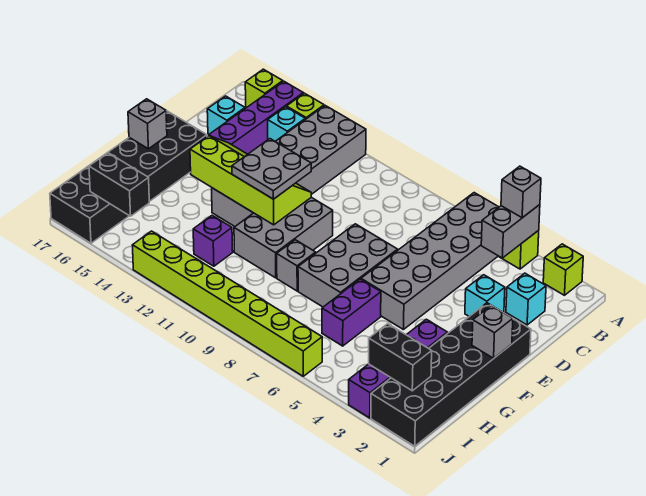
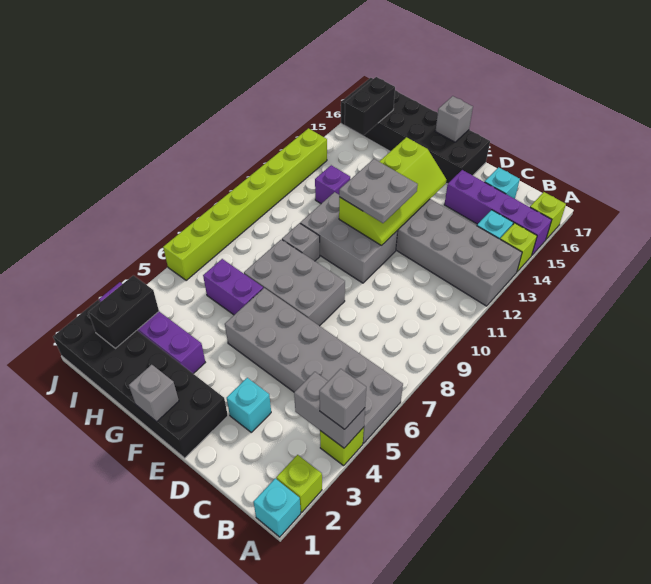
cyan brick C2 level 1 -> cyan brick A1 level 1

